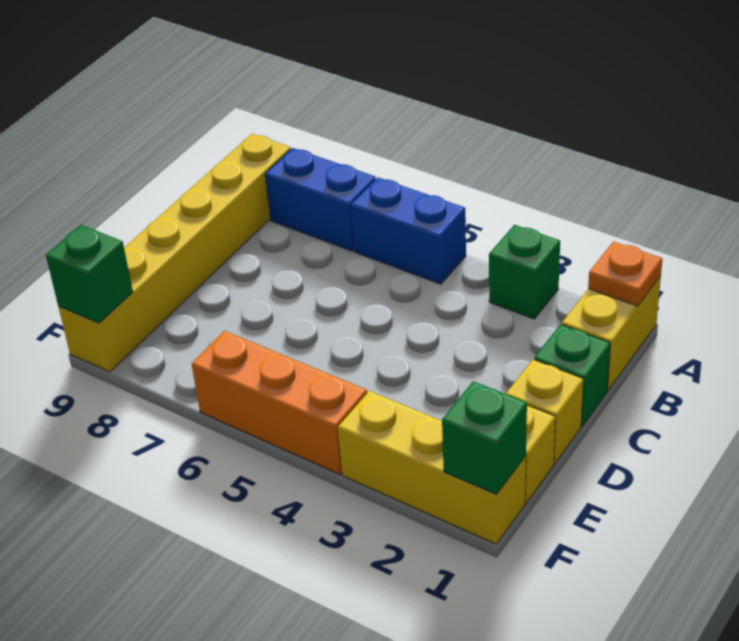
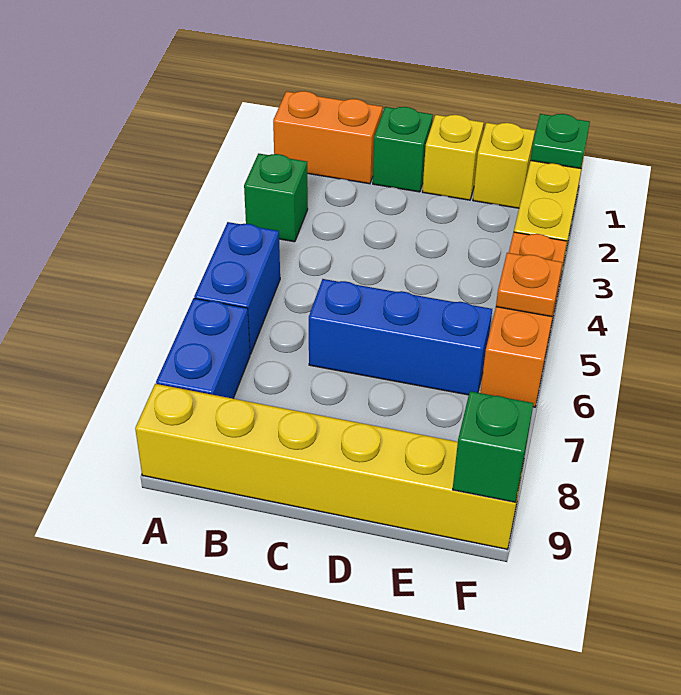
yellow brick A1:B1 level 1 -> orange brick A1:B1 level 1
orange plate A1 level 2 -> orange plate F5 level 2
none -> blue brick C6:E6 level 1
green brick F1 level 2 -> green plate F1 level 2

